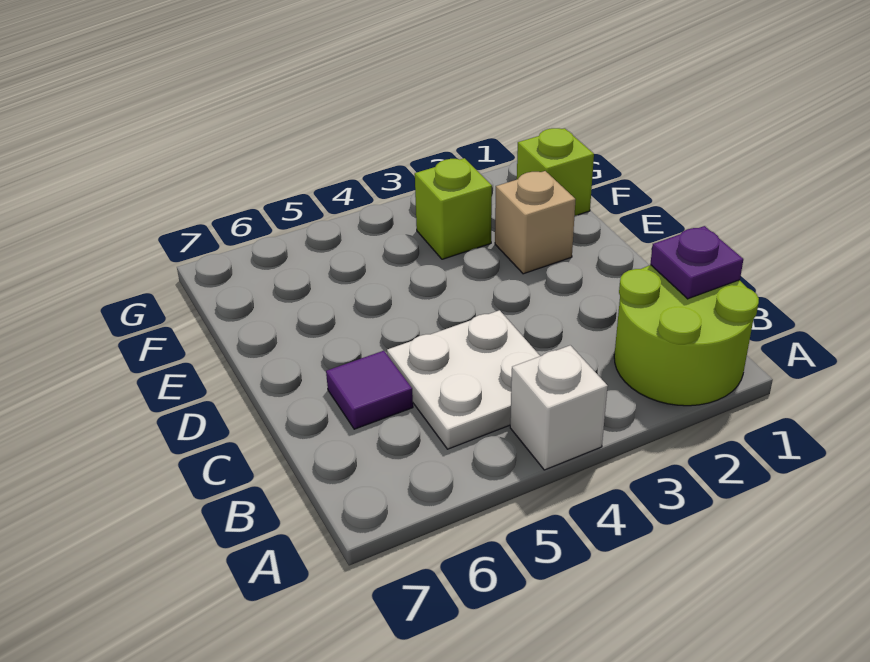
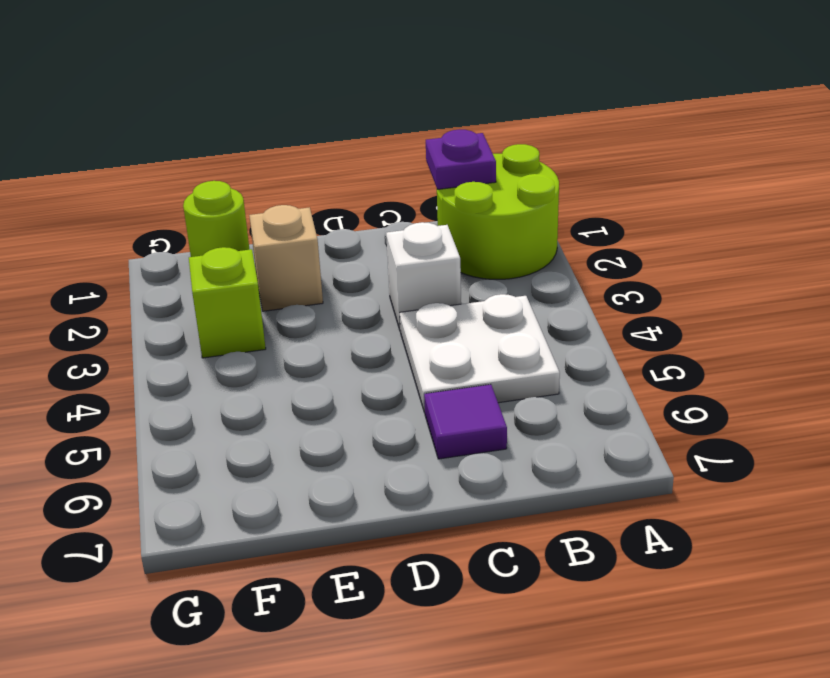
white brick A4 level 1 -> white brick C3 level 1
lime brick F1 level 1 -> lime round brick F1 level 1

